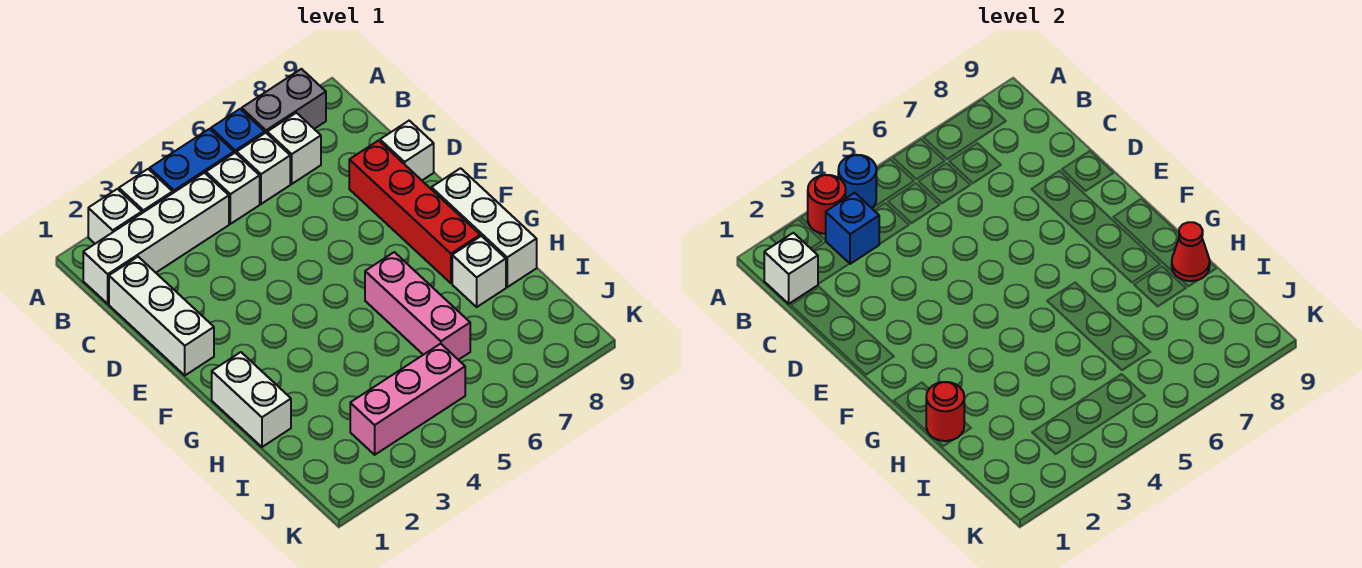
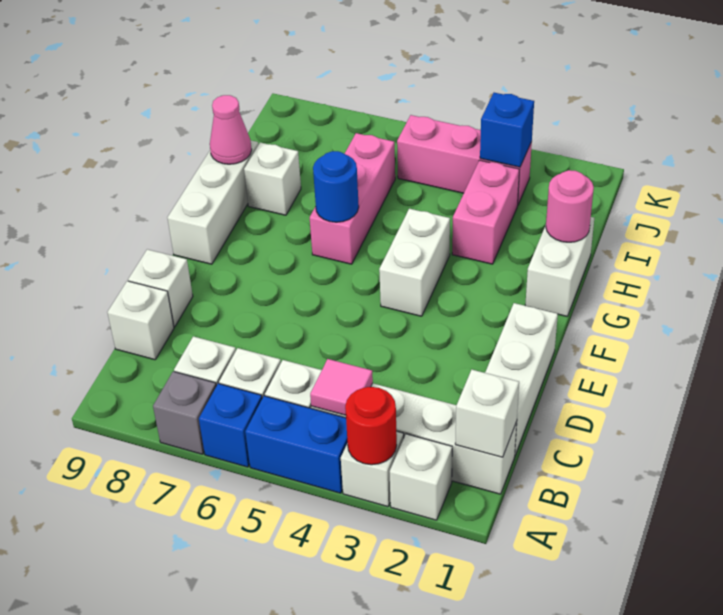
blue round brick A4 level 2 -> blue round brick G6 level 2
grey brick A7:A8 level 1 -> grey brick A7 level 1
blue brick B3 level 2 -> blue brick J3 level 2
none -> pink tile B4 level 2
none -> white brick C9 level 1
red brick D8:G8 level 1 -> none
none -> white brick F4:G4 level 1
red round brick H1 level 2 -> pink round brick H1 level 2
none -> pink brick H3:I3 level 1
red cone H9 level 2 -> pink cone H9 level 2

